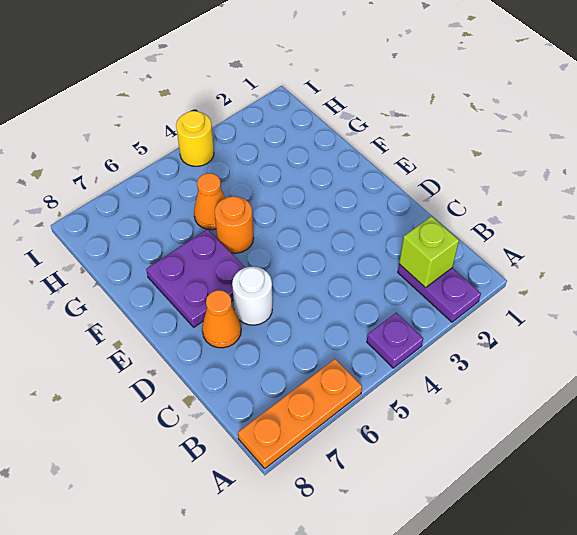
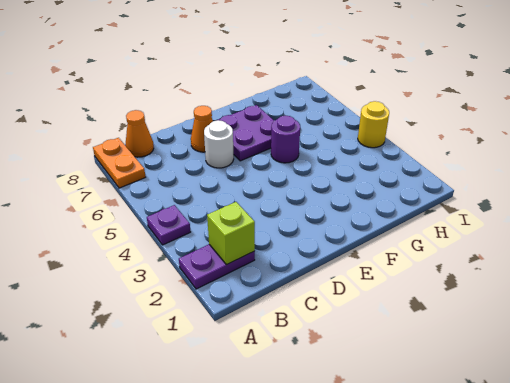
orange plate A6:A8 level 1 -> orange plate A7:A8 level 1
orange round brick F5 level 1 -> purple round brick F5 level 1
orange cone G5 level 1 -> orange cone B8 level 1

